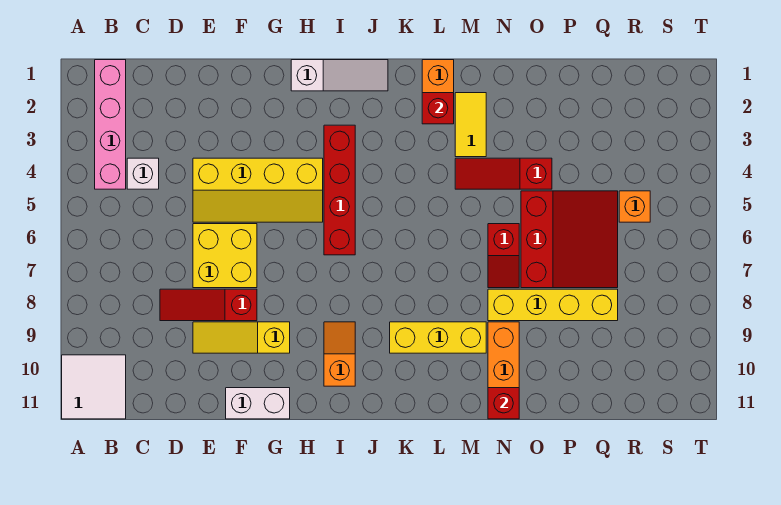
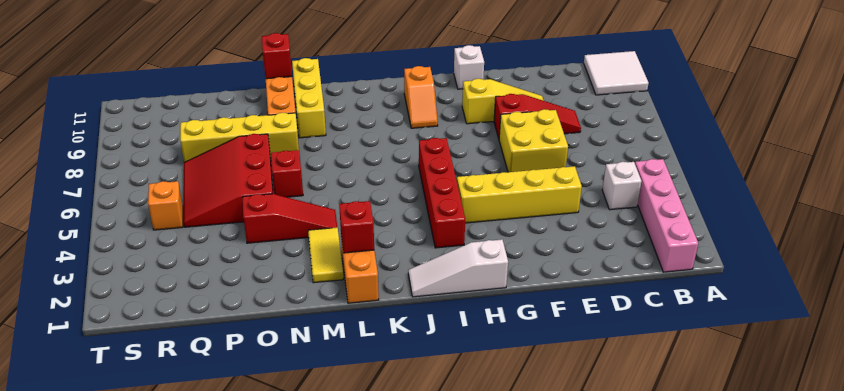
white brick F11:G11 level 1 -> white brick G11 level 1
yellow brick K9:M9 level 1 -> yellow brick M9:M11 level 1

